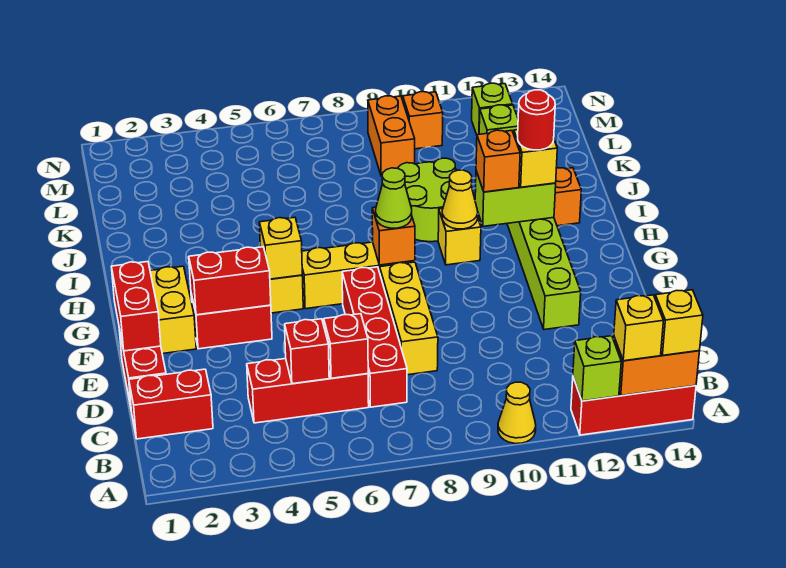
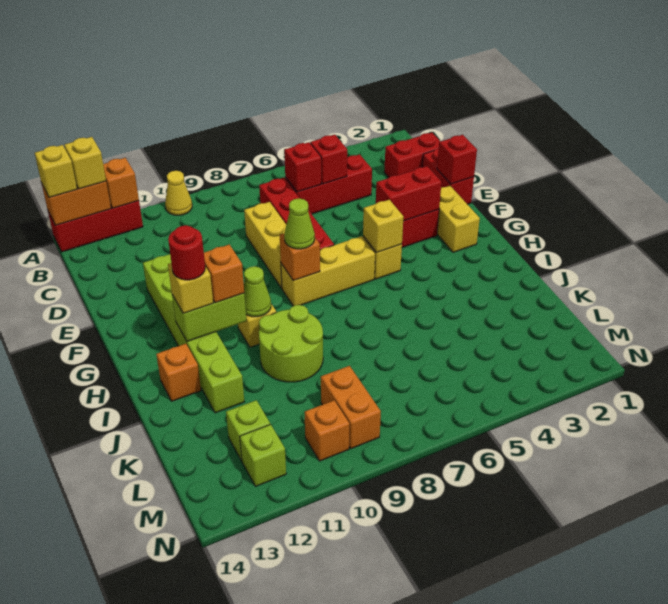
lime brick A12 level 2 -> orange brick A12 level 2
red brick E1:F1 level 2 -> red brick E1 level 2
yellow cone H10 level 2 -> lime cone H10 level 2

